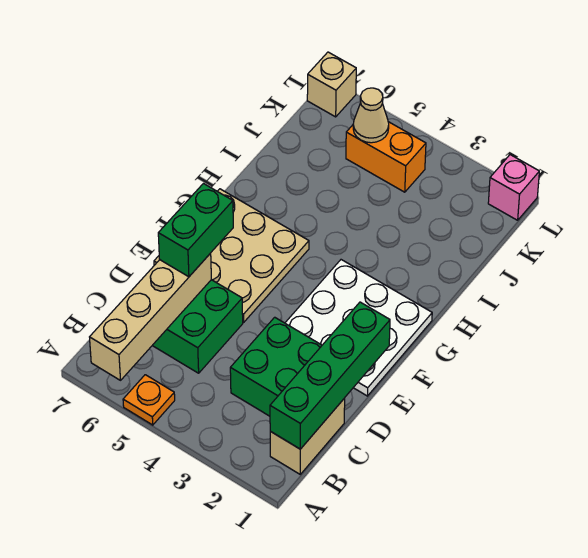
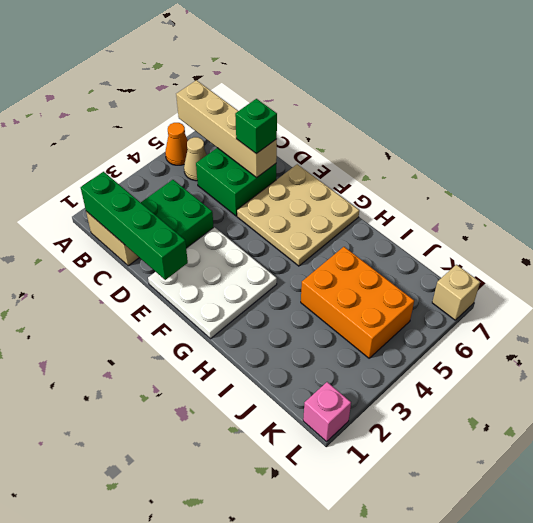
orange plate A5 level 1 -> orange cone A5 level 1
green brick D6:E6 level 3 -> green brick D6 level 3
orange brick K4:K5 level 1 -> orange brick I4:K5 level 1
tan cone K5 level 2 -> tan cone B5 level 1

